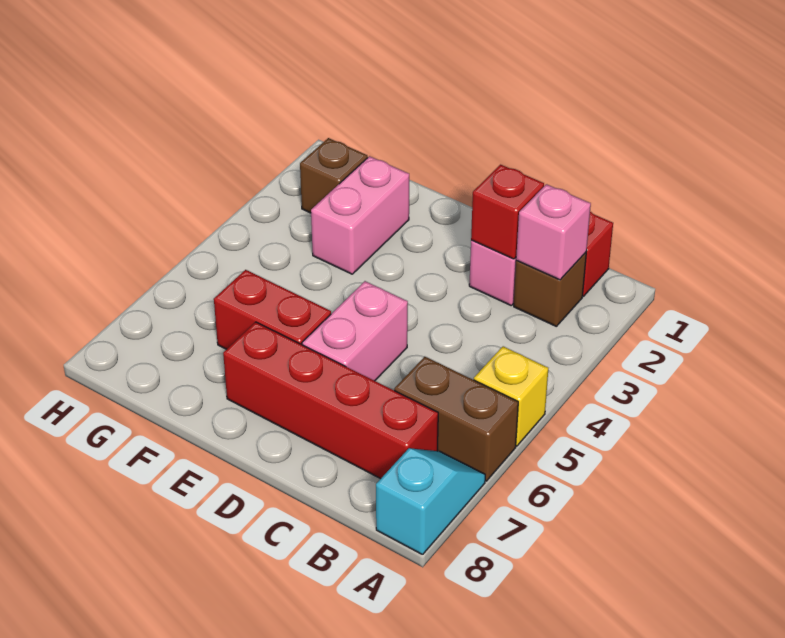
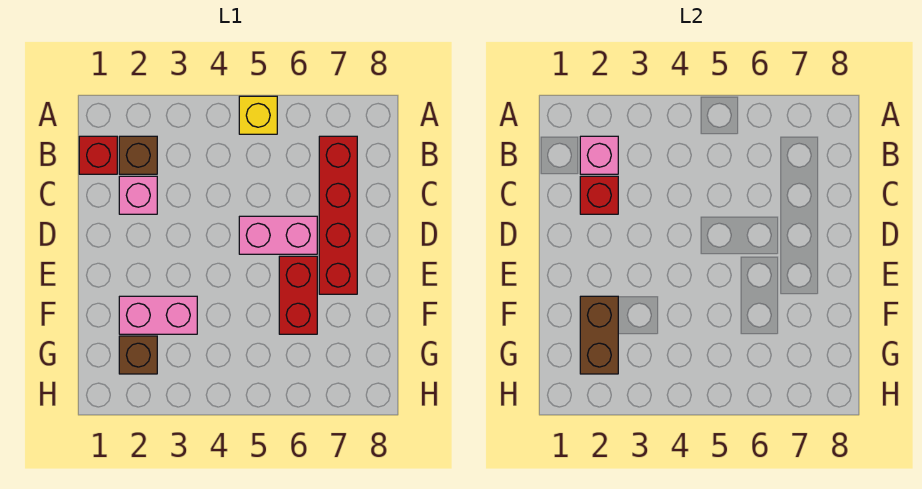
brown brick A6:B6 level 1 -> brown brick F2:G2 level 2
cyan slope A7:A8 level 1 top 8 -> none

